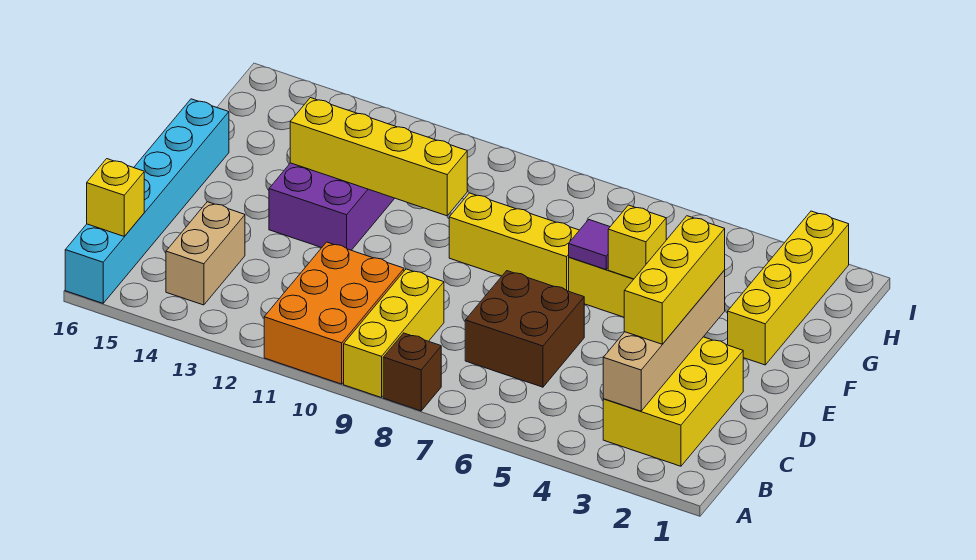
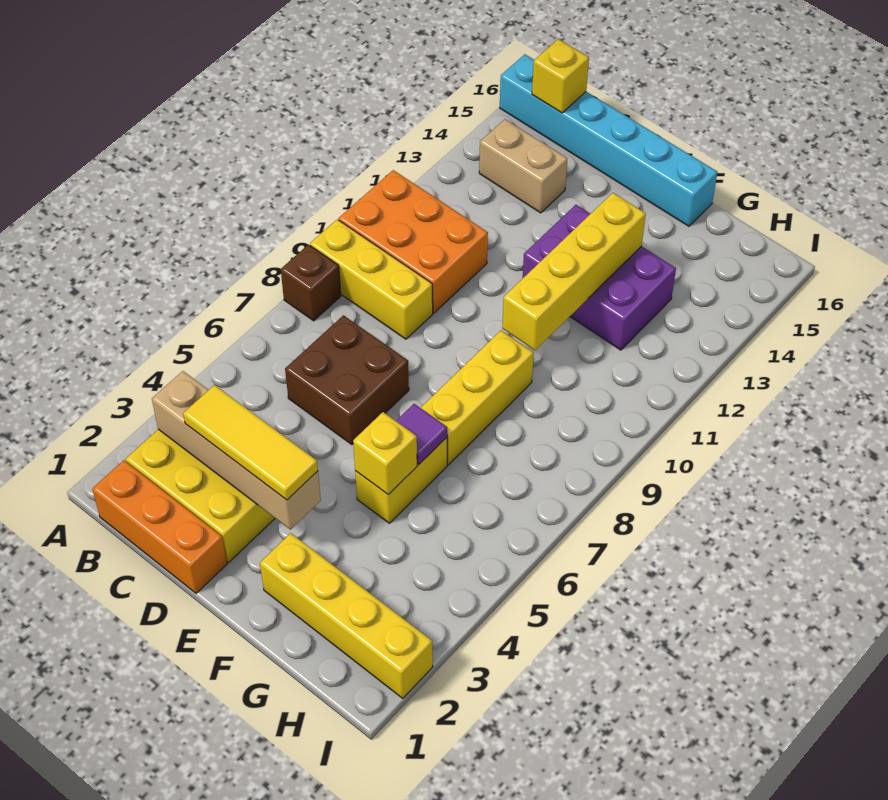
none -> orange brick B1:D1 level 1
yellow brick C3:E3 level 3 -> yellow tile C3:E3 level 3

